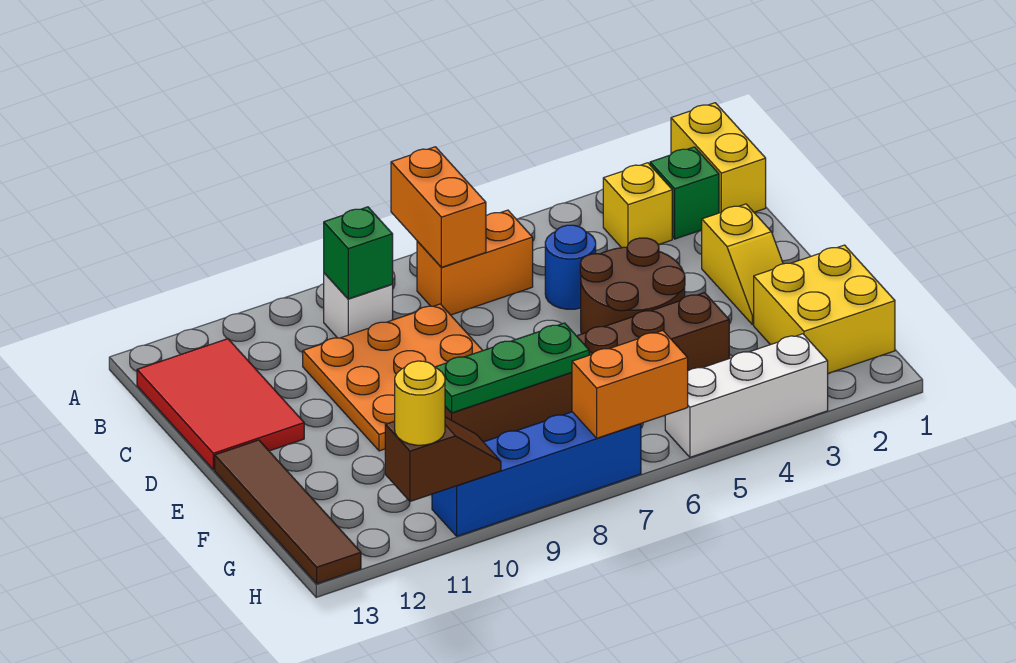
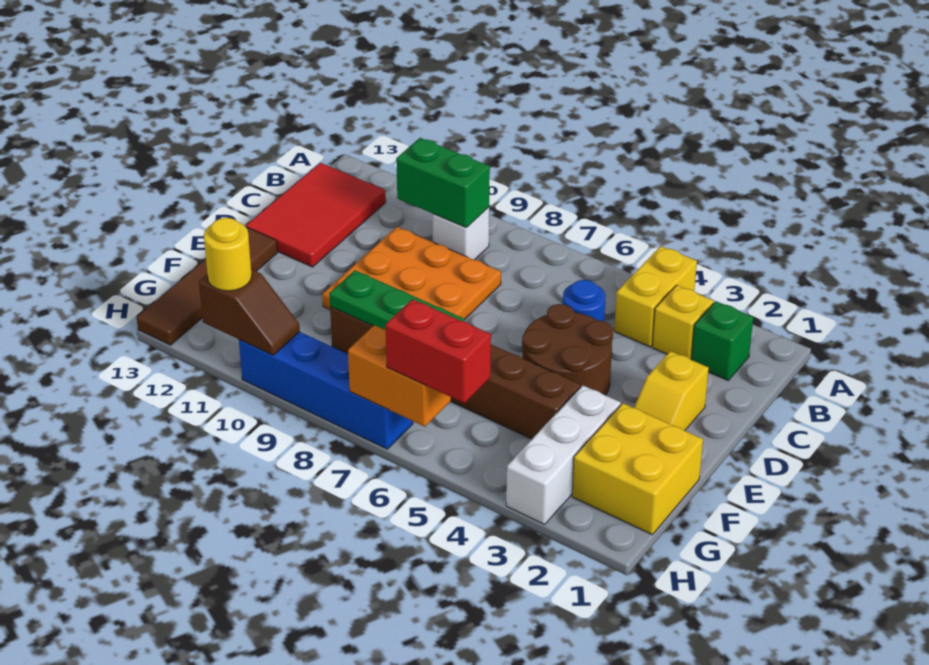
yellow brick A1:B1 level 1 -> yellow brick A4:B4 level 1
orange brick A7:B7 level 2 -> none
orange brick B6:B7 level 1 -> none
green brick B9 level 2 -> green brick B9:B10 level 2
white brick H3:H5 level 1 -> white brick F3:H3 level 1
none -> red brick H5:H6 level 3

